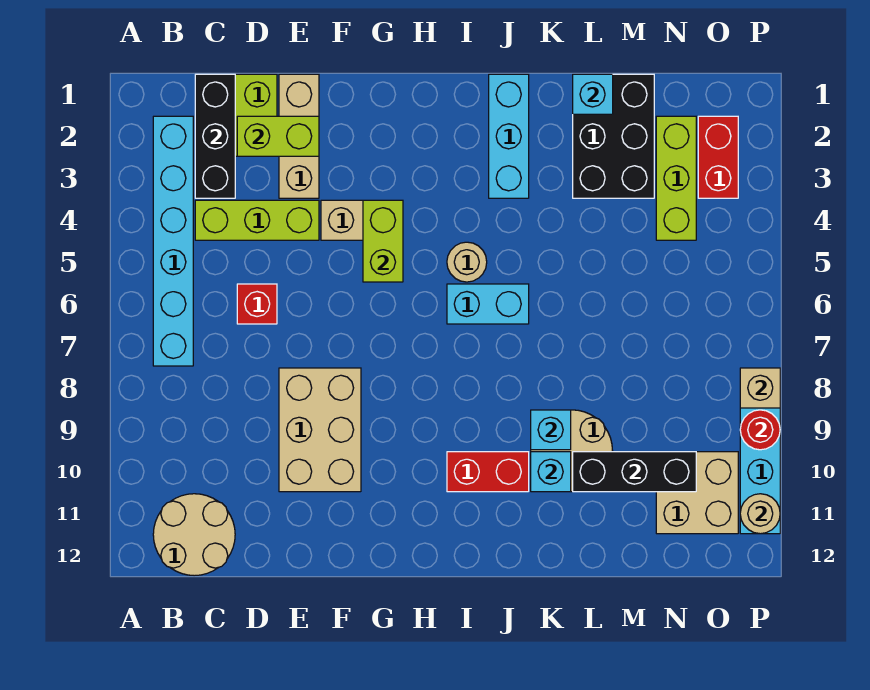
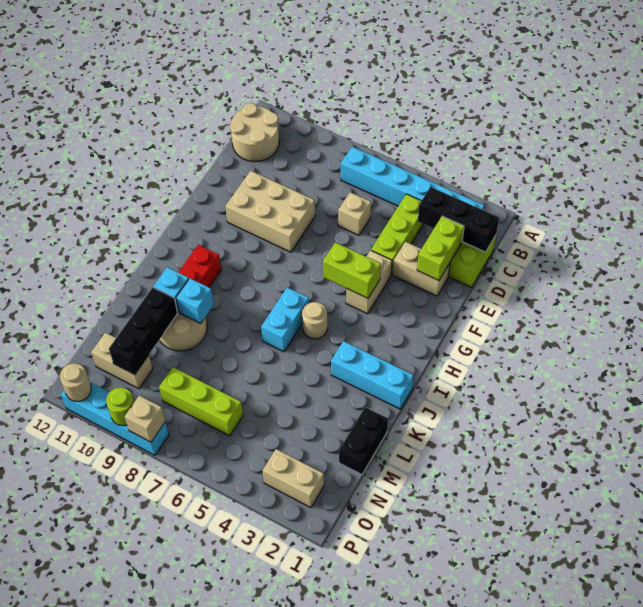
red brick D6 level 1 -> tan brick D6 level 1
tan brick E1:E3 level 1 -> tan brick E2:E3 level 1
black brick L1:M3 level 1 -> black brick L1:M1 level 1
cyan brick L1 level 2 -> none
lime brick N2:N4 level 1 -> lime brick N6:N8 level 1
tan brick N10:O11 level 1 -> tan brick N10:N11 level 1
red brick O2:O3 level 1 -> tan brick O2:O3 level 1
red round brick P9 level 2 -> lime round brick P9 level 2

